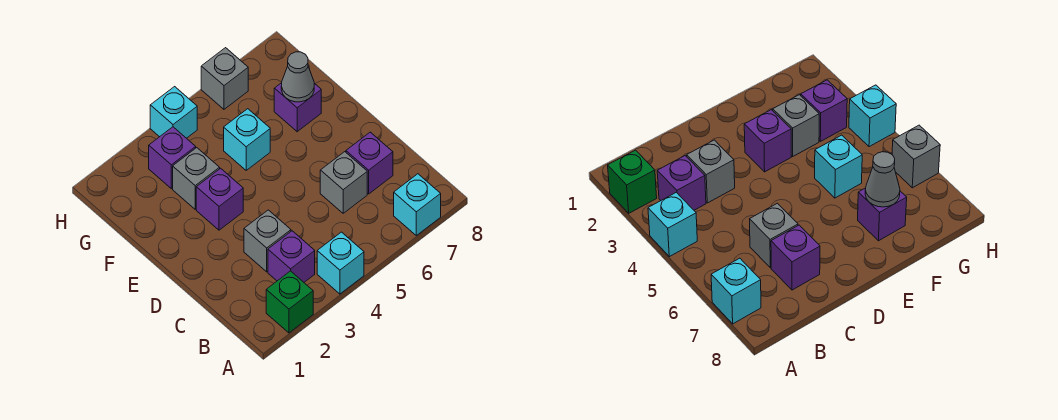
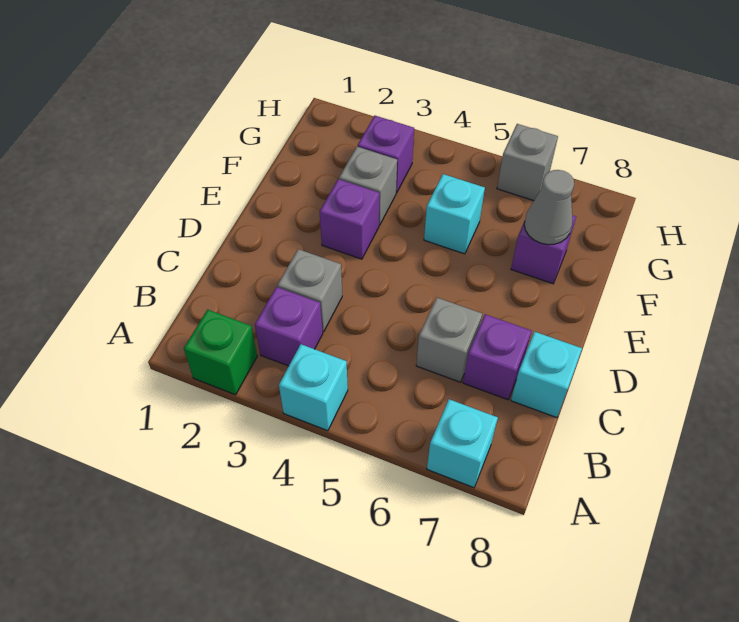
cyan brick H4 level 1 -> cyan brick C8 level 1

